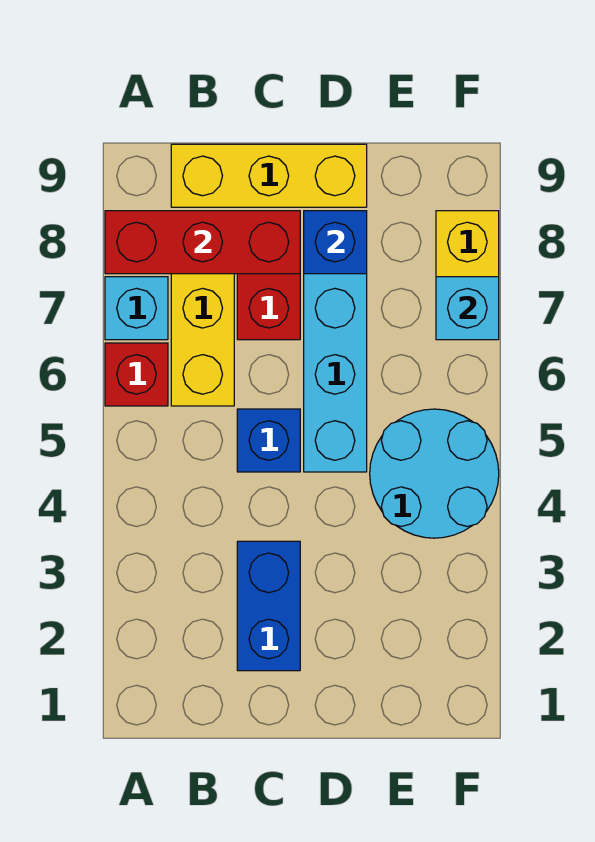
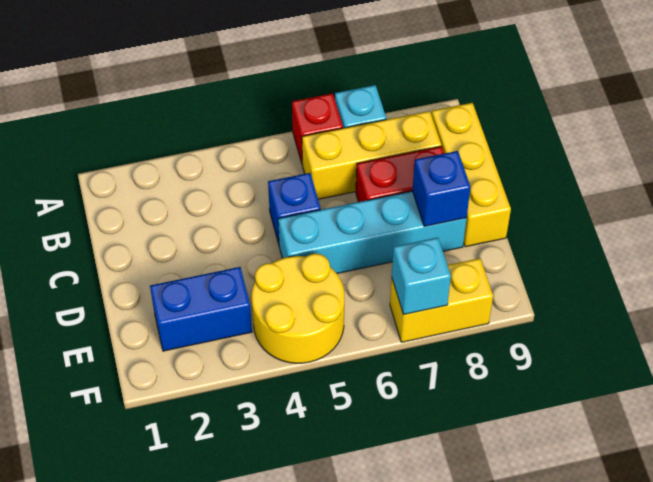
red brick A8:C8 level 2 -> none
blue brick C2:C3 level 1 -> blue brick E2:E3 level 1
cyan round brick E4:F5 level 1 -> yellow round brick E4:F5 level 1

